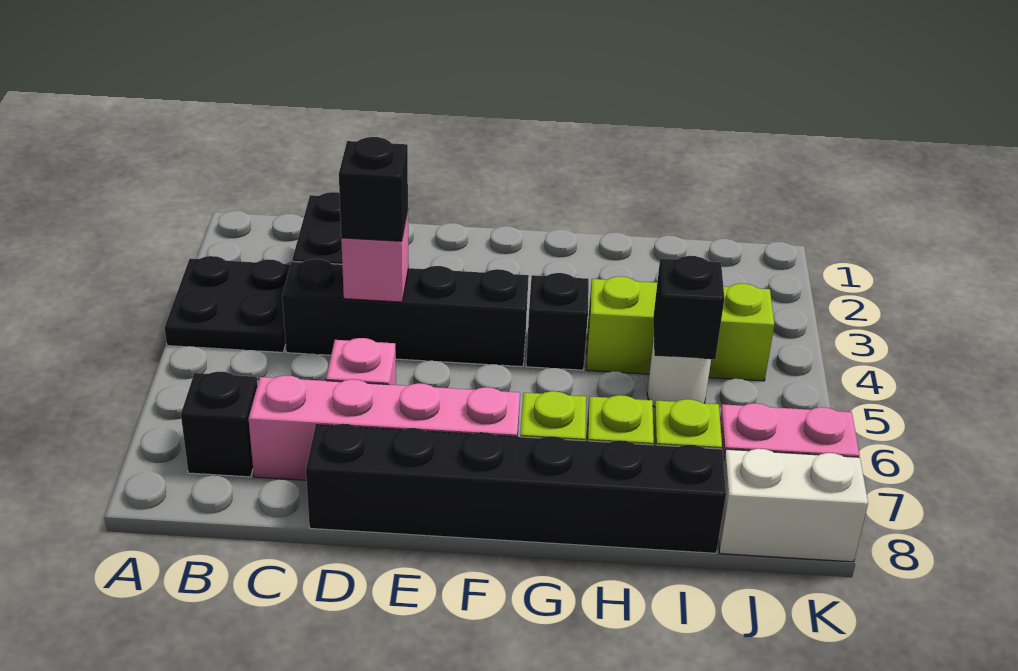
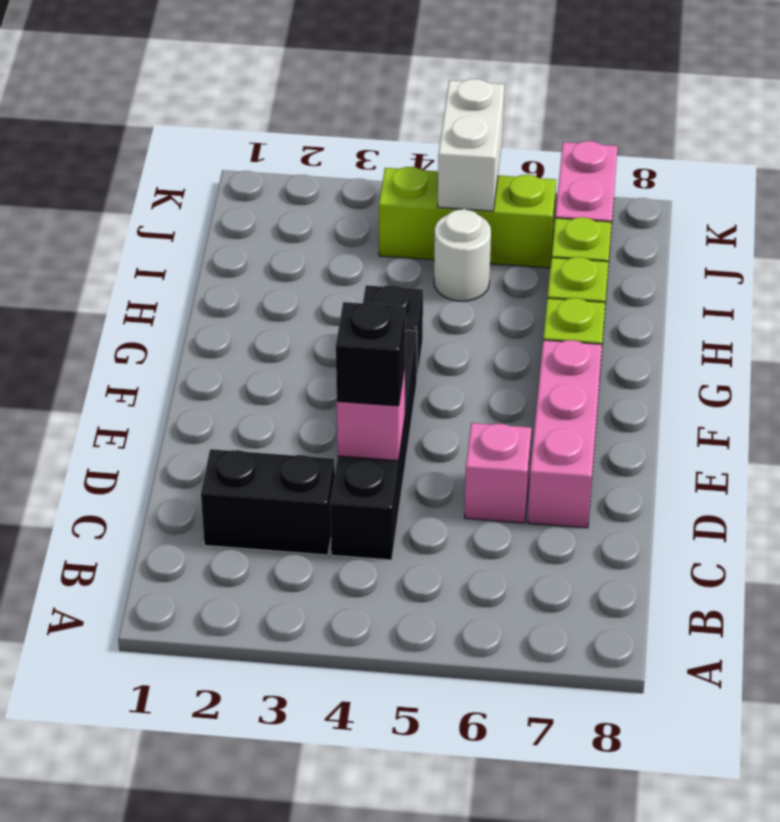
black plate A3:B4 level 1 -> none
black brick B7 level 1 -> none
pink brick C7:F7 level 1 -> pink brick D7:F7 level 1
black brick D8:I8 level 1 -> none
lime brick H4:J4 level 1 -> lime brick J4:J6 level 1
black brick I5 level 2 -> none
white brick J8:K8 level 1 -> white brick J5:K5 level 2

